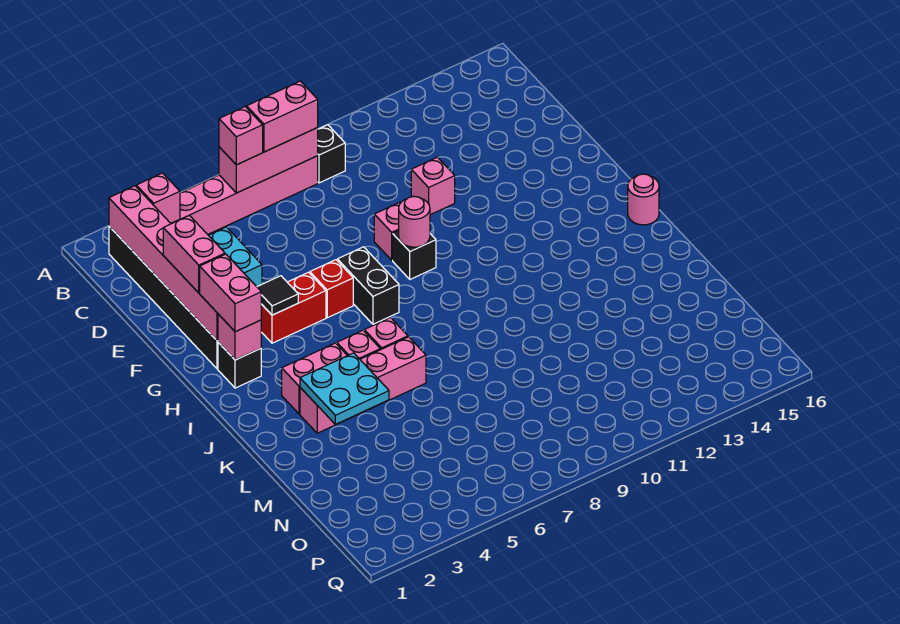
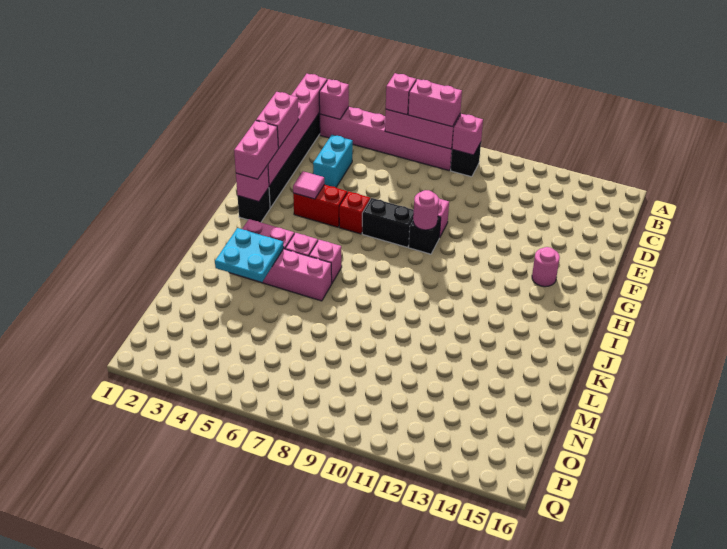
pink brick E11 level 1 -> pink brick B9 level 2
black tile G4 level 2 -> pink tile G4 level 2
black brick G7:H7 level 1 -> black brick G7:G8 level 1
pink round brick I16 level 1 -> pink round brick G14 level 1

